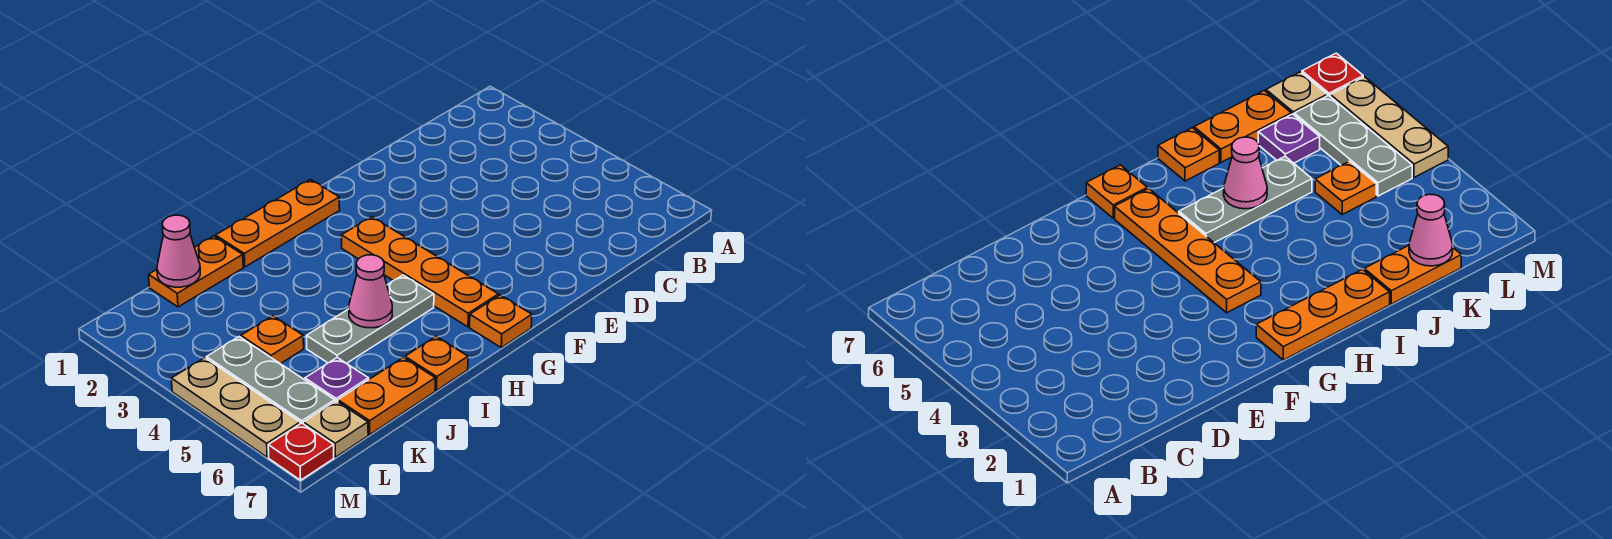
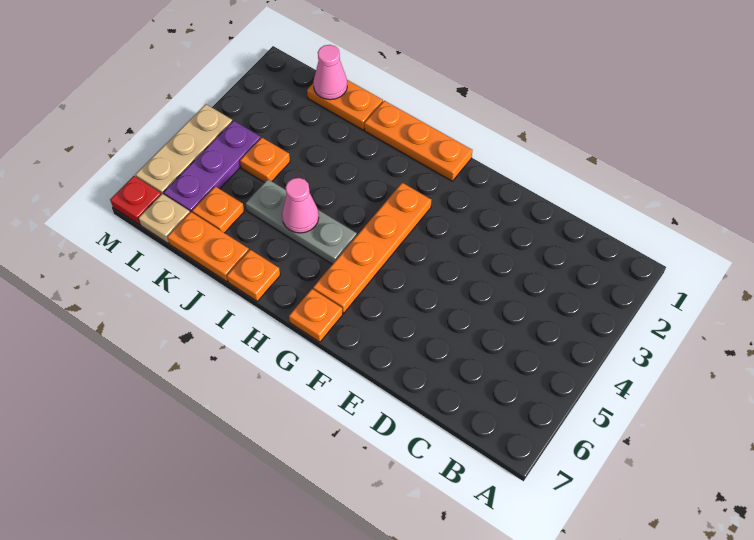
purple plate K6 level 1 -> orange plate K6 level 1
grey plate L4:L6 level 1 -> purple plate L4:L6 level 1

